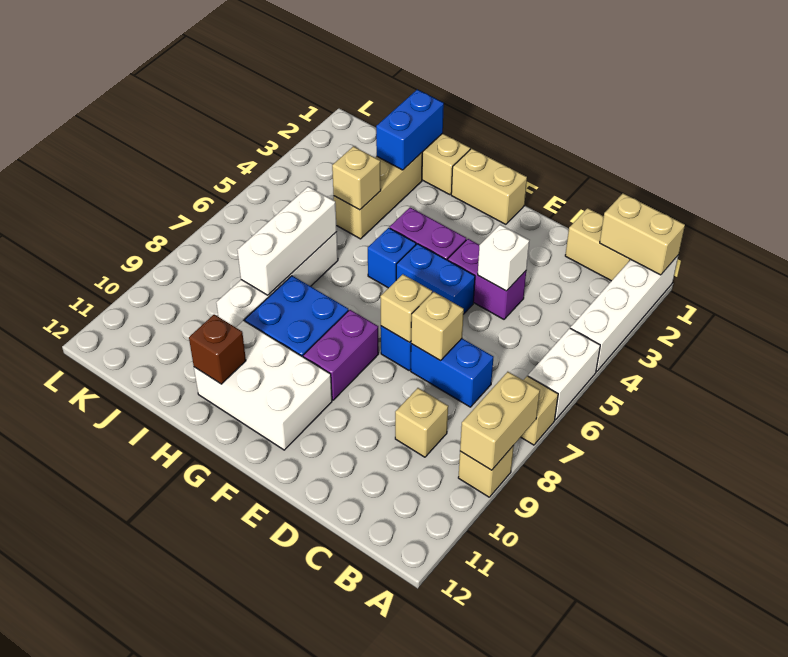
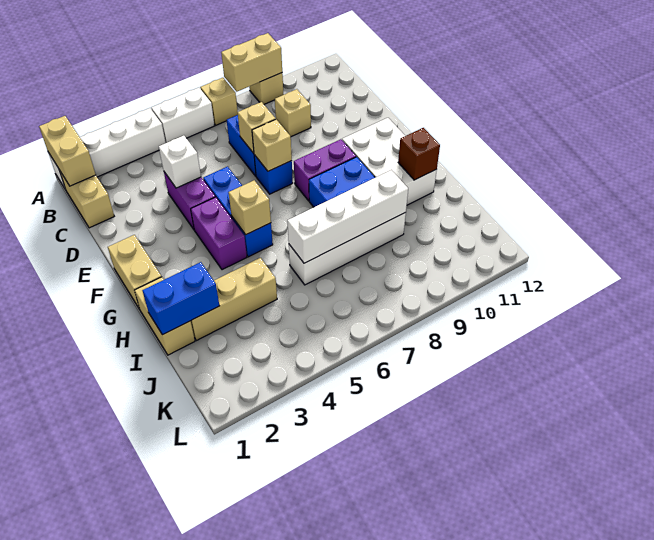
tan brick I4 level 2 -> tan brick G5 level 2
white brick I6:I8 level 2 -> white brick I6:I9 level 2

